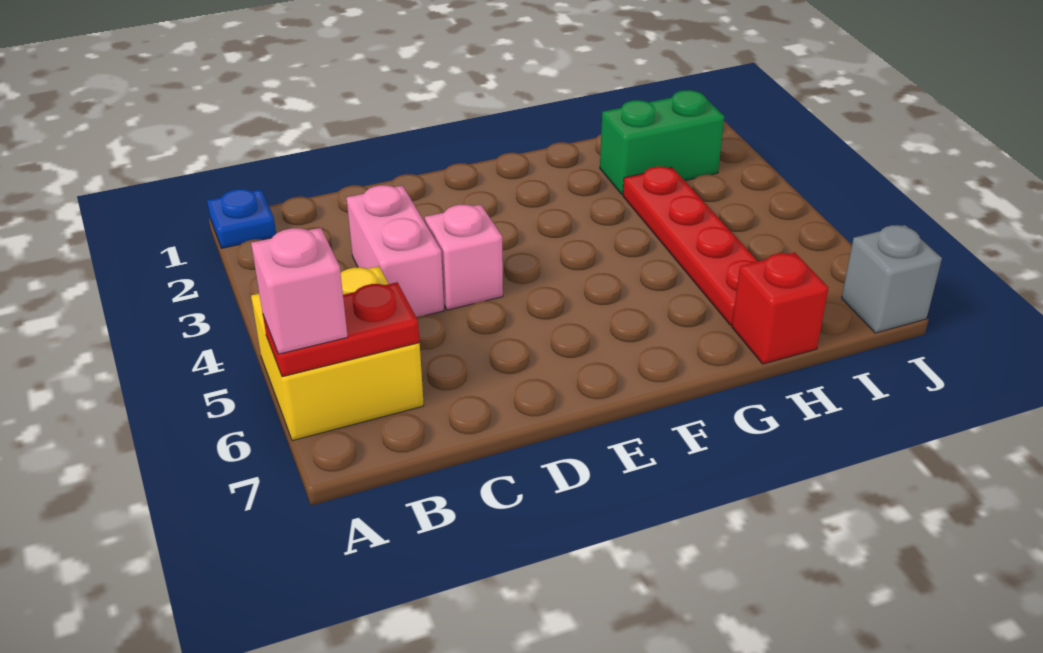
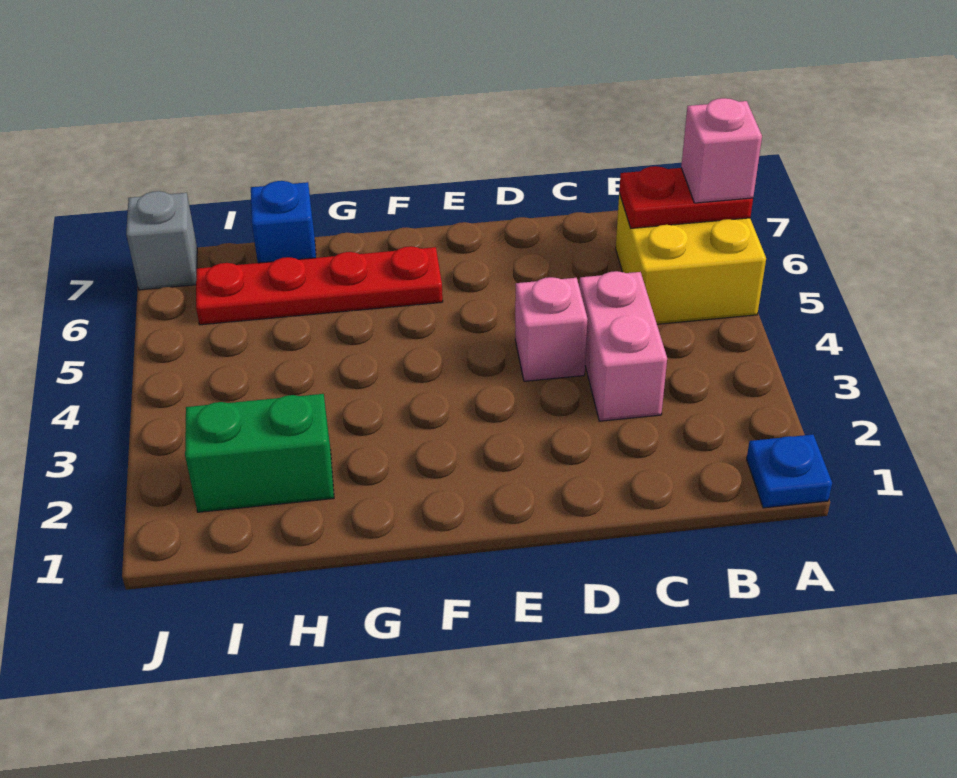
red plate H3:H6 level 1 -> red plate F6:I6 level 1
red brick H7 level 1 -> blue brick H7 level 1

